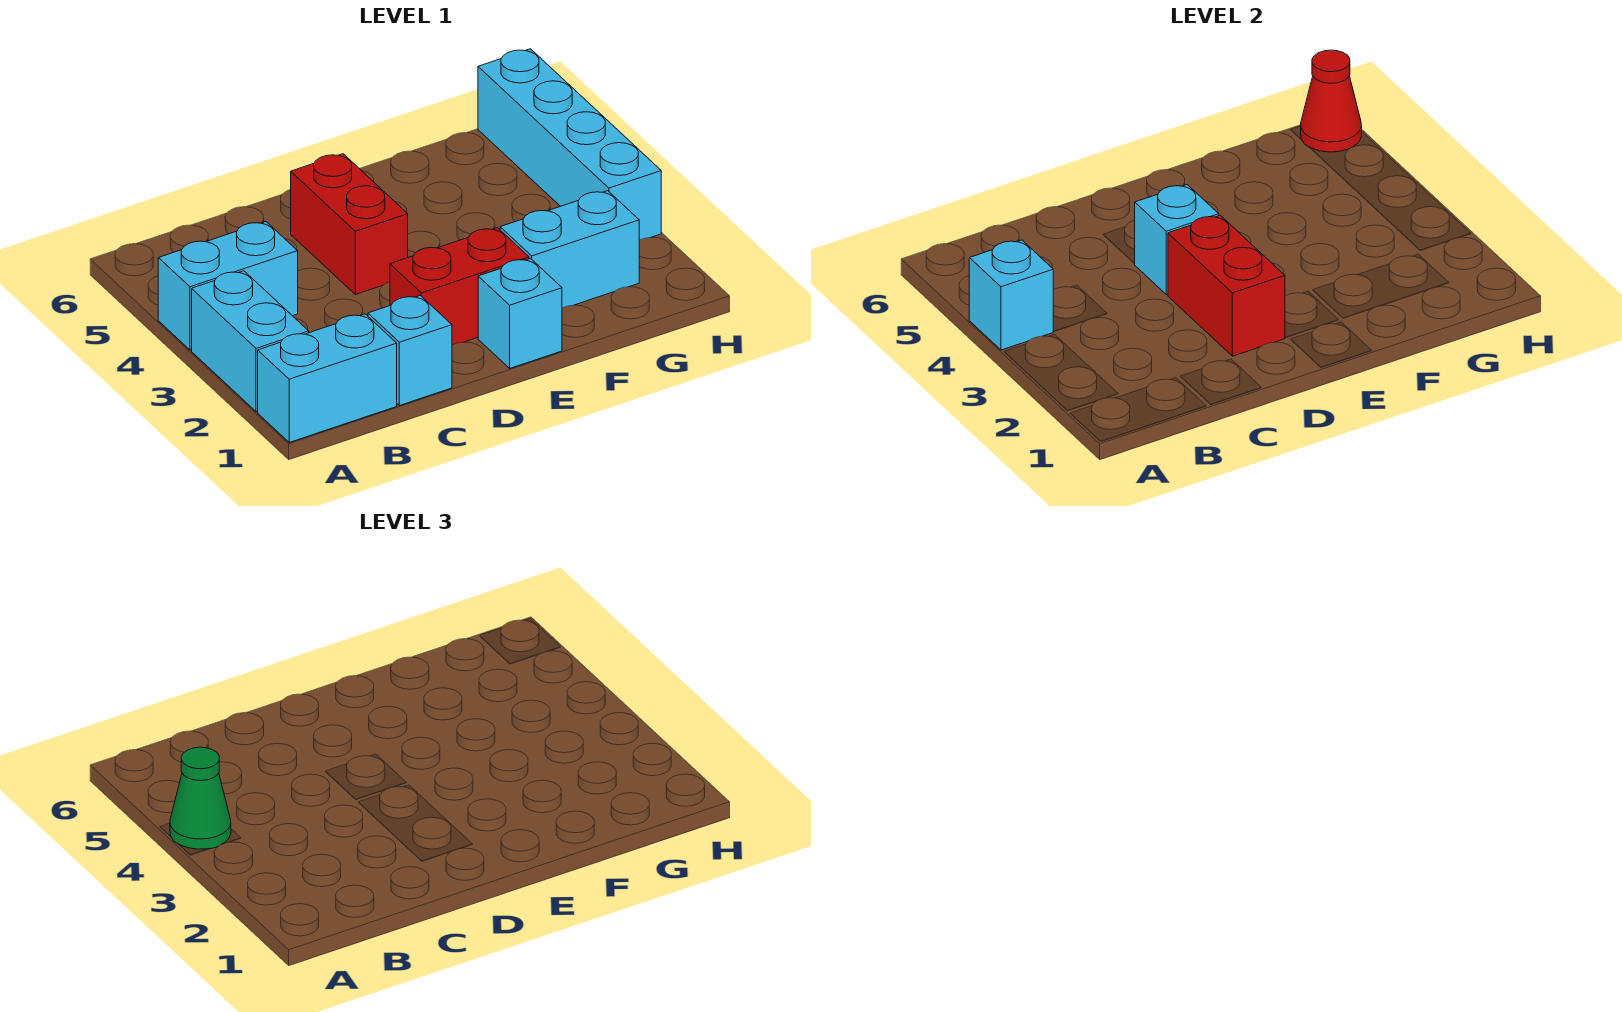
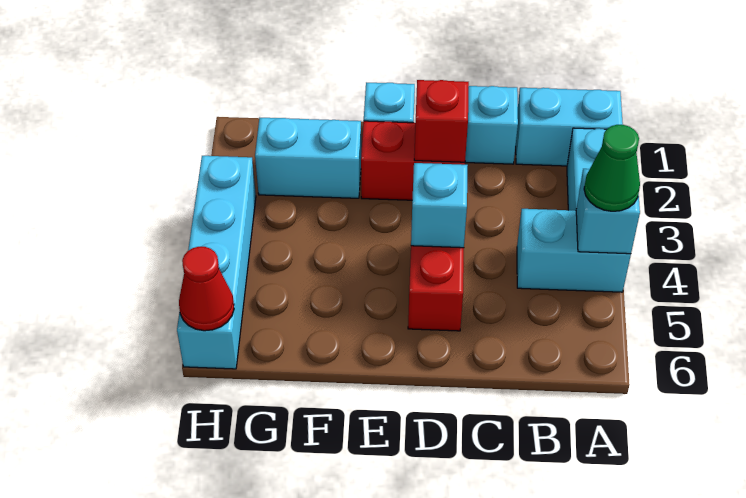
red brick D2:D3 level 2 -> red brick D2 level 2

